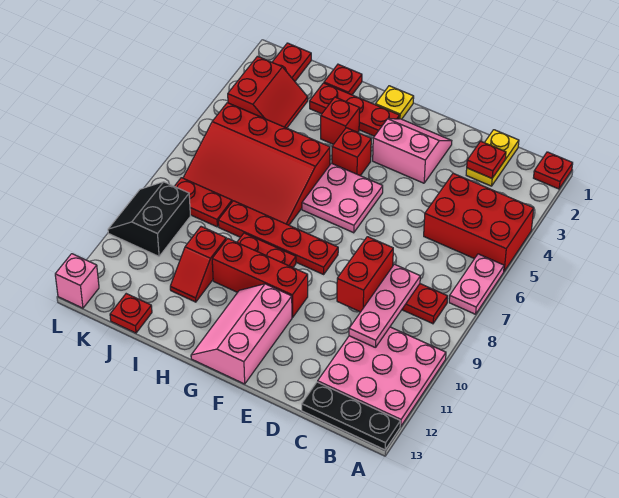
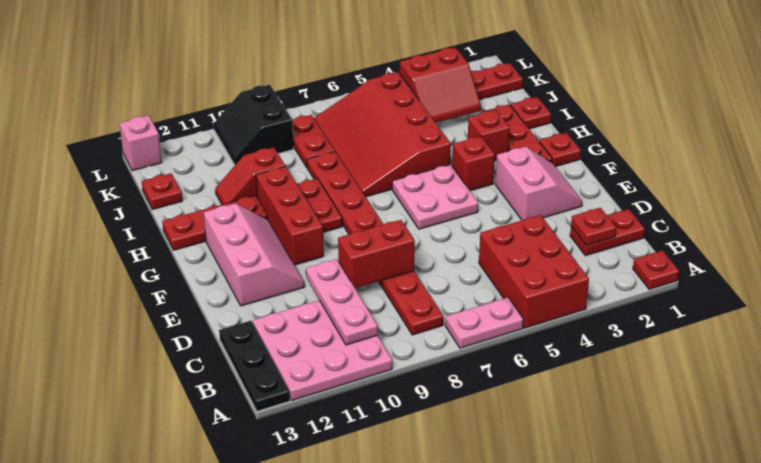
yellow plate C1:C2 level 1 -> red plate C1:C2 level 1
pink plate C8:C10 level 2 -> pink plate B10:D10 level 2
pink slope F11:G13 level 1 top F -> pink slope E11:G12 level 1 top 12
yellow plate G1 level 1 -> red plate G1 level 1
none -> red plate H11:H13 level 1
black slope K9:L10 level 1 top K -> black slope K9:L10 level 1 top 9

